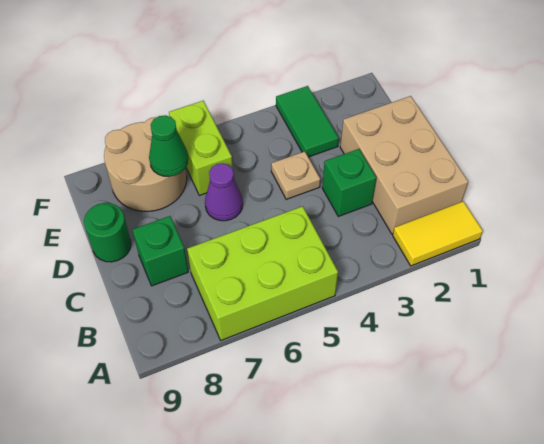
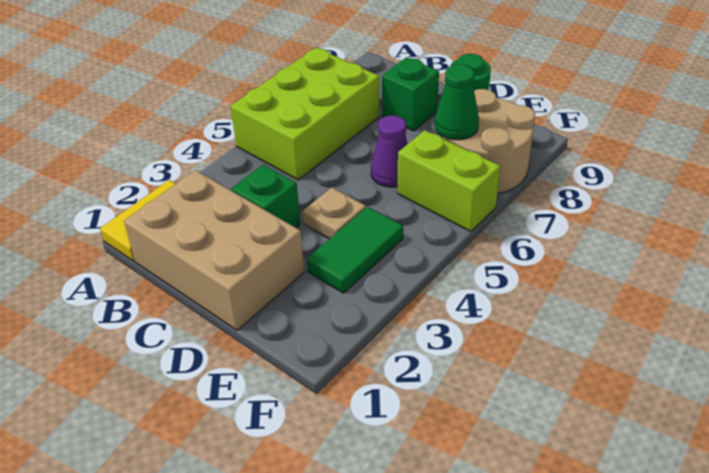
green tile E3:F3 level 1 -> green tile E3:E4 level 1

